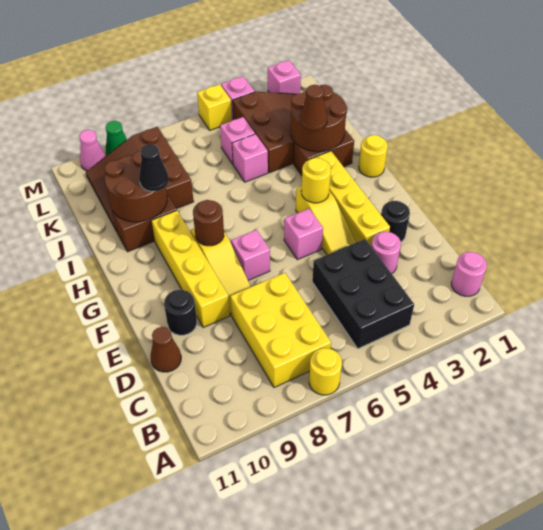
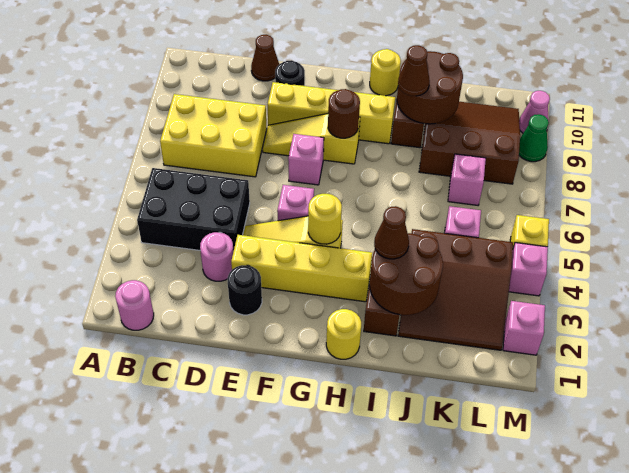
yellow round brick A7 level 1 -> yellow round brick H11 level 1
black cone I9 level 3 -> brown cone I9 level 3
pink brick J5 level 1 -> pink brick K7 level 1

